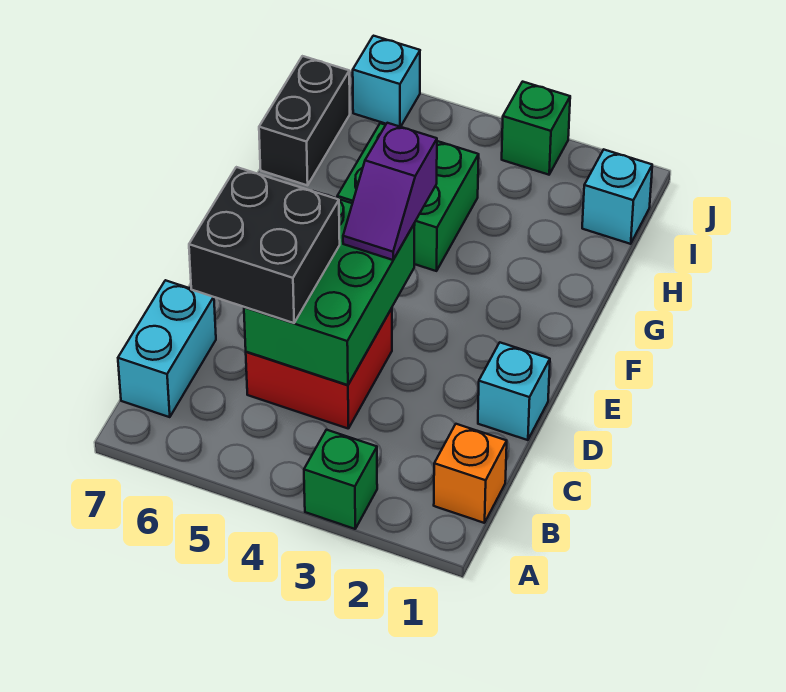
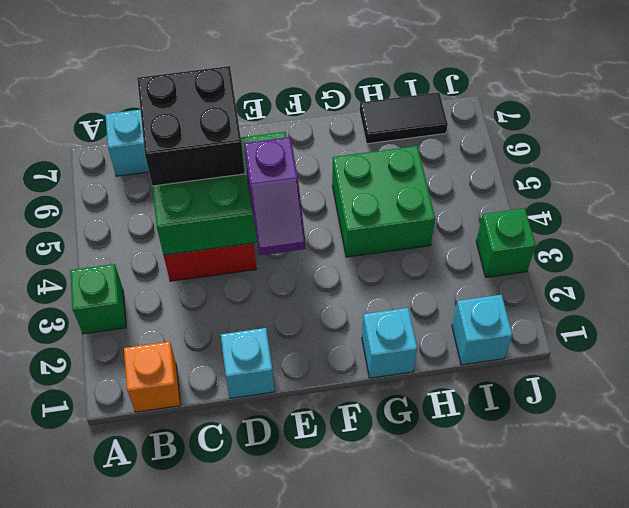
purple slope E4:F4 level 3 top F -> purple slope E3:E4 level 3 top 4
black brick H7:I7 level 1 -> black tile H7:I7 level 1
cyan brick J6 level 1 -> cyan brick G1 level 1

